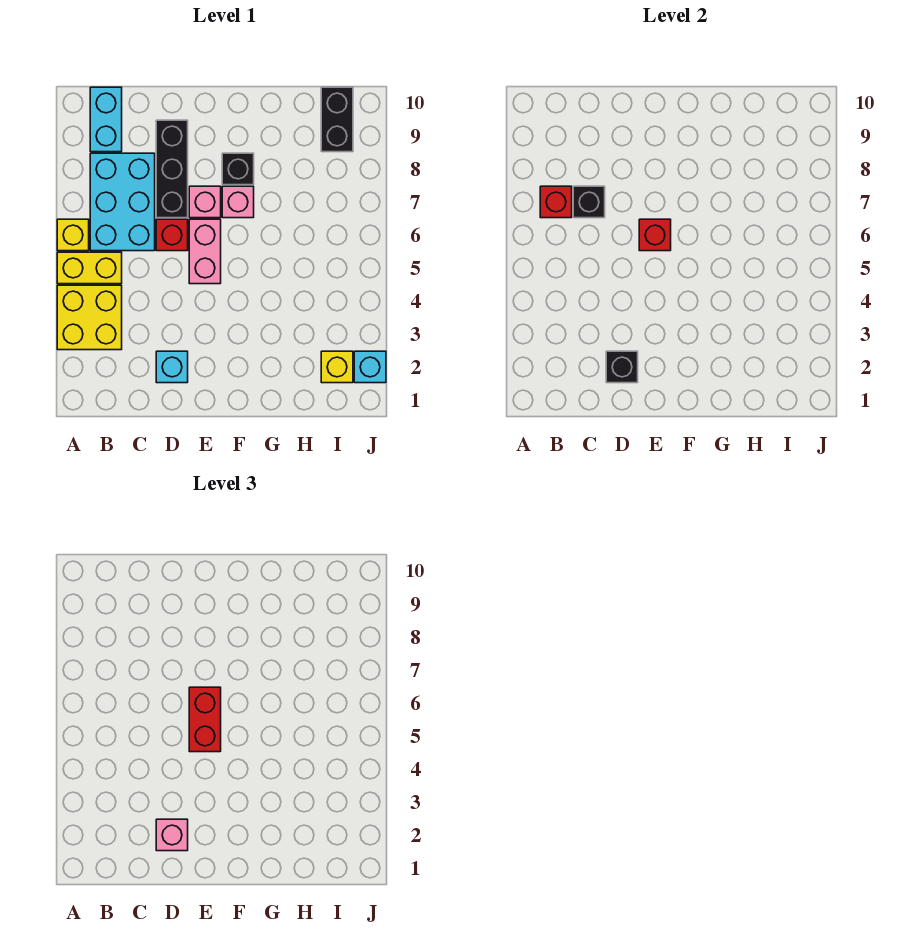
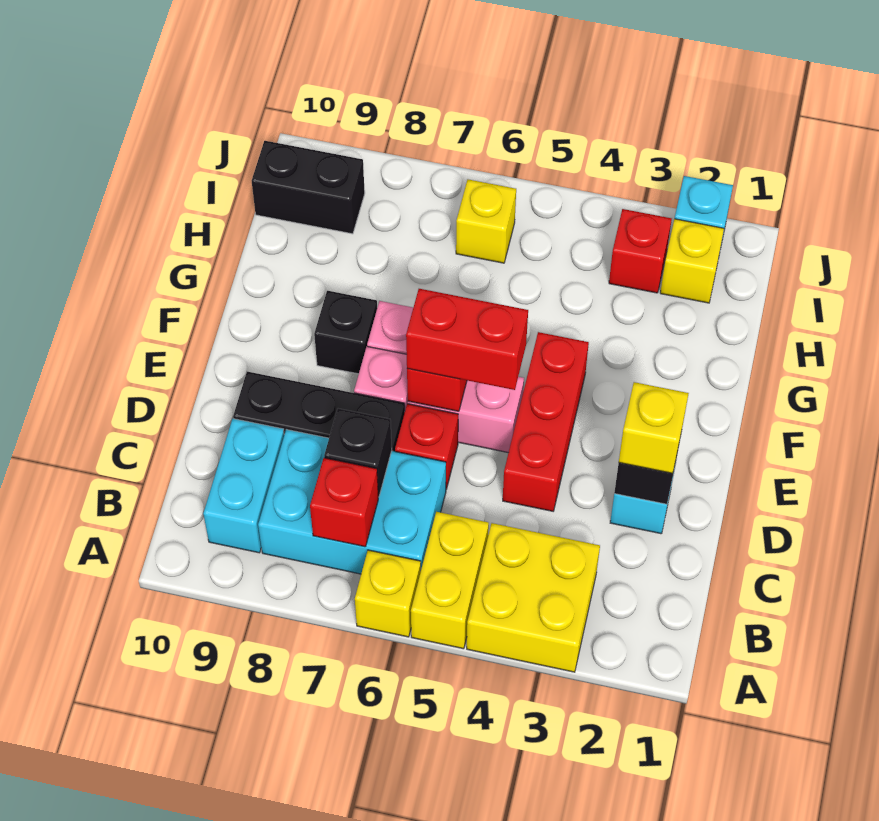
cyan brick B9:B10 level 1 -> cyan brick B9:C9 level 1
pink brick D2 level 3 -> yellow brick D2 level 3
none -> red brick D4:F4 level 1
none -> red brick I3 level 1
none -> yellow brick I6 level 1

